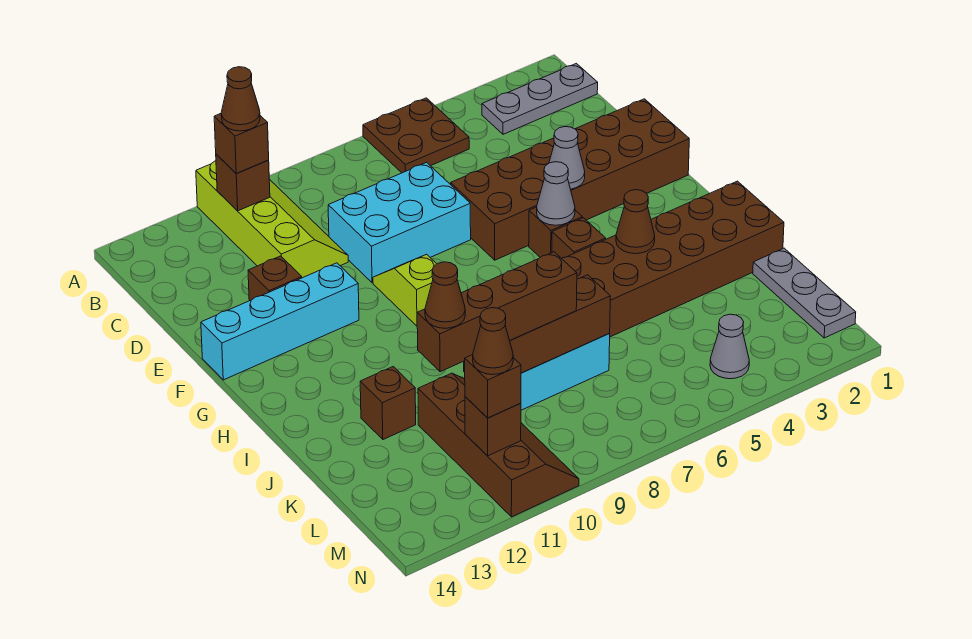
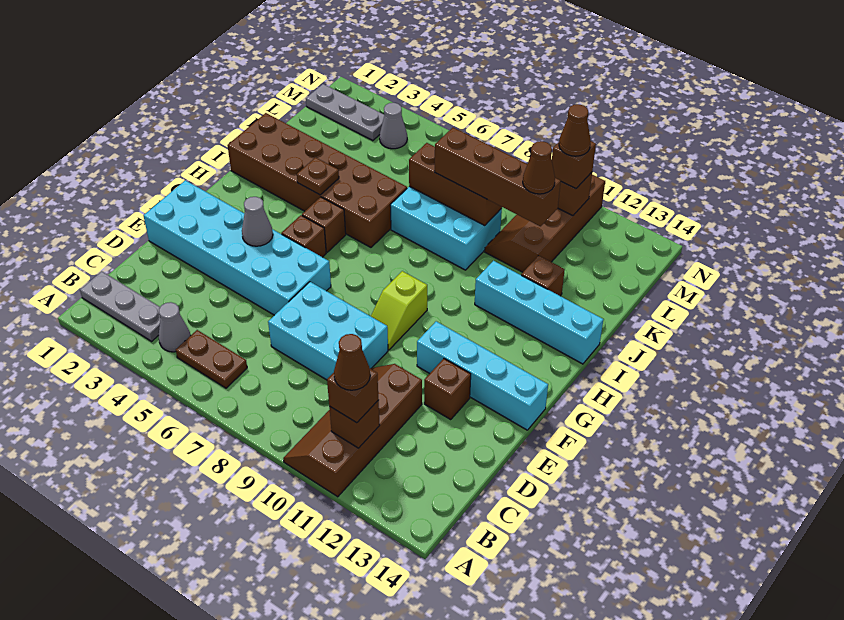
brown plate A5:B6 level 1 -> brown plate B5:B6 level 1
lime slope A10:D11 level 1 top 11 -> brown slope A10:D11 level 1 top 11
brown brick E1:F6 level 1 -> cyan brick E1:F6 level 1
grey cone G5 level 2 -> grey cone B4 level 1
brown cone I4 level 2 -> brown plate I4 level 2
none -> cyan brick I11:I14 level 1
grey plate K1:M1 level 1 -> grey plate M1:M3 level 1

